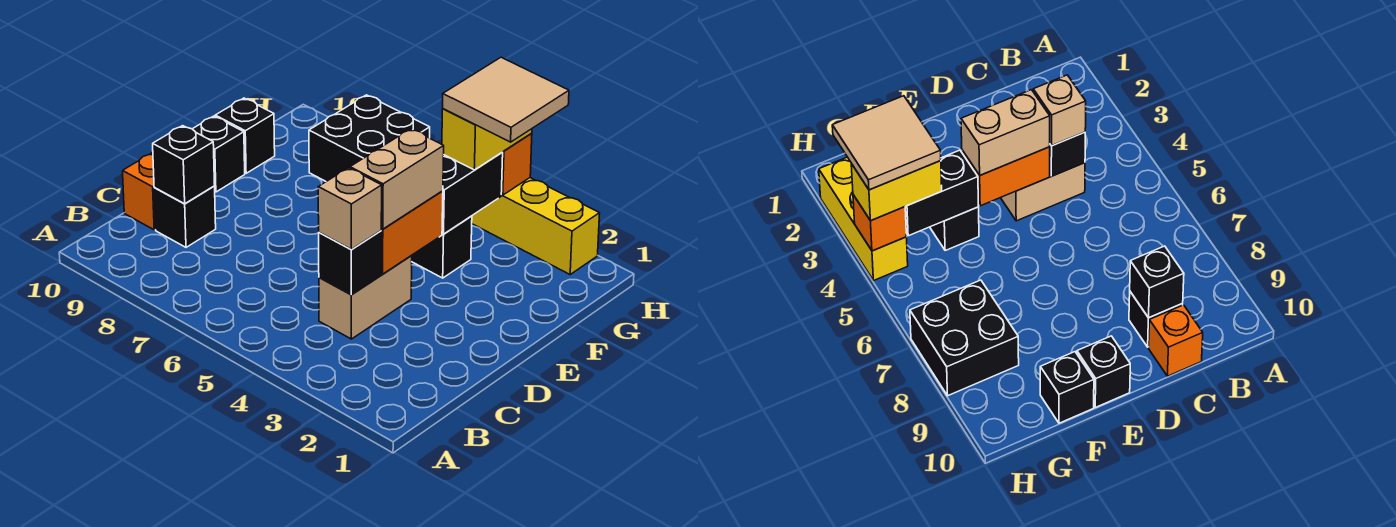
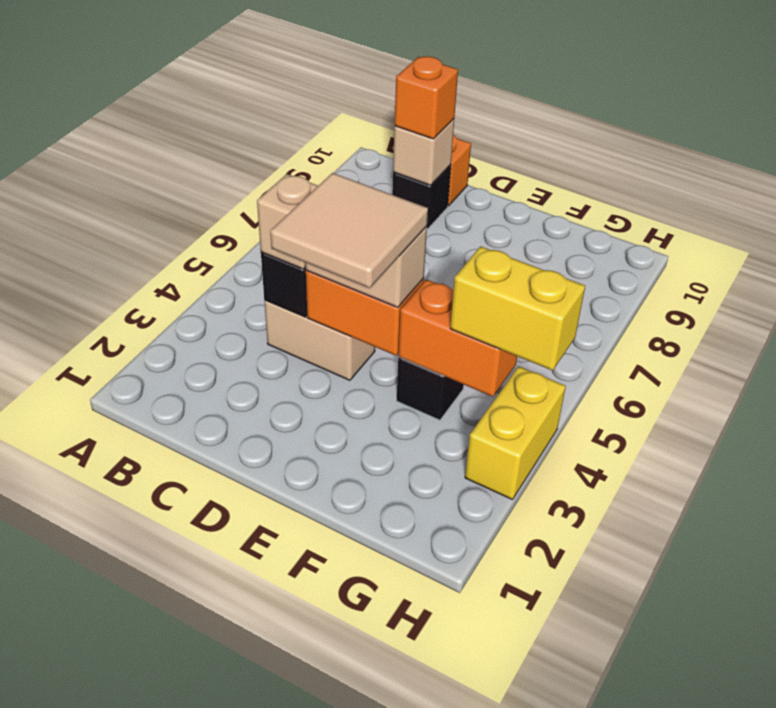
black brick C9 level 2 -> tan brick C9 level 2
black brick E10 level 1 -> none
black brick F4:G4 level 2 -> orange brick F4:G4 level 2
black brick F10 level 1 -> none
tan tile G3:H4 level 4 -> tan tile D3:E4 level 4
black brick G7:H8 level 1 -> none
yellow brick H2:H4 level 1 -> yellow brick H3:H4 level 1
orange brick H4 level 2 -> orange brick C9 level 3

